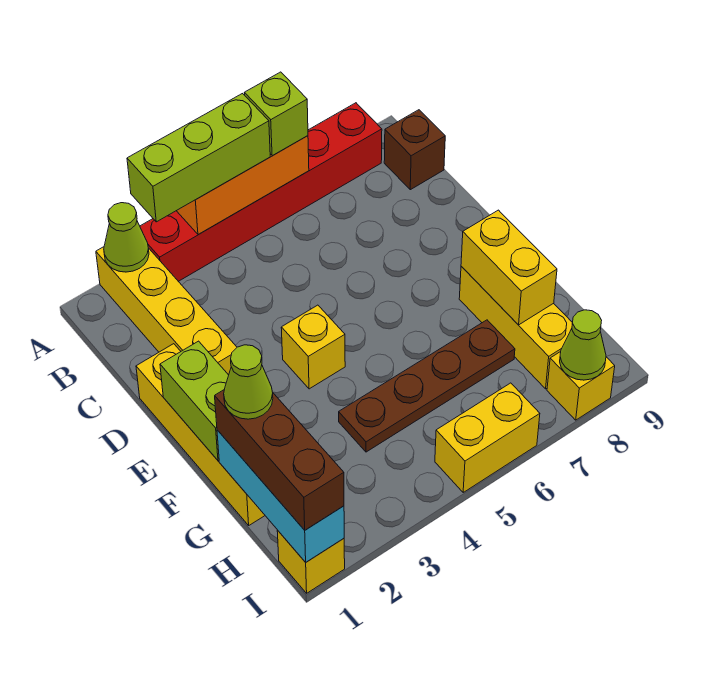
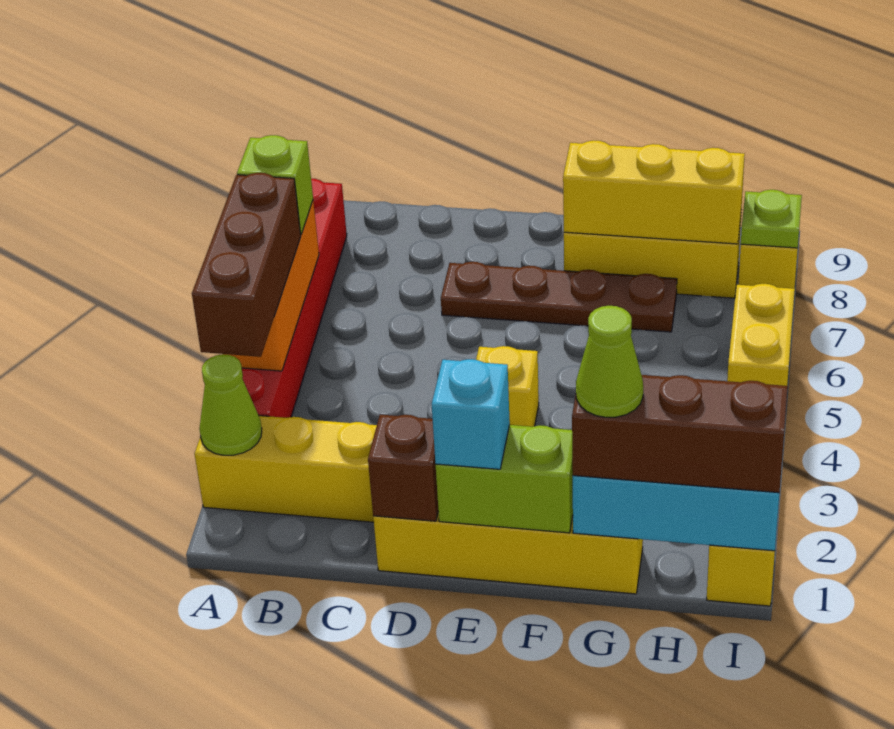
lime brick A3:A5 level 3 -> brown brick A3:A5 level 3
brown brick B9 level 1 -> brown brick D1 level 2
none -> cyan brick E1 level 3
yellow brick F8:G8 level 2 -> yellow brick F8:H8 level 2
brown plate G4:G7 level 1 -> brown plate D7:G7 level 1
lime cone I8 level 2 -> lime plate I8 level 2

